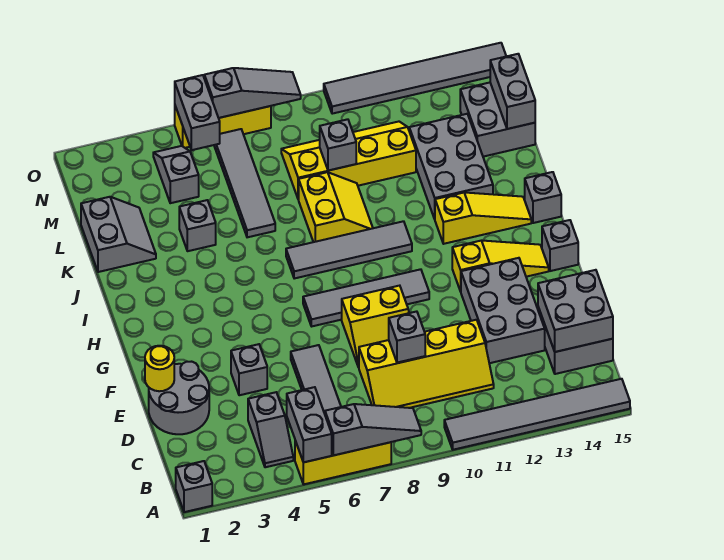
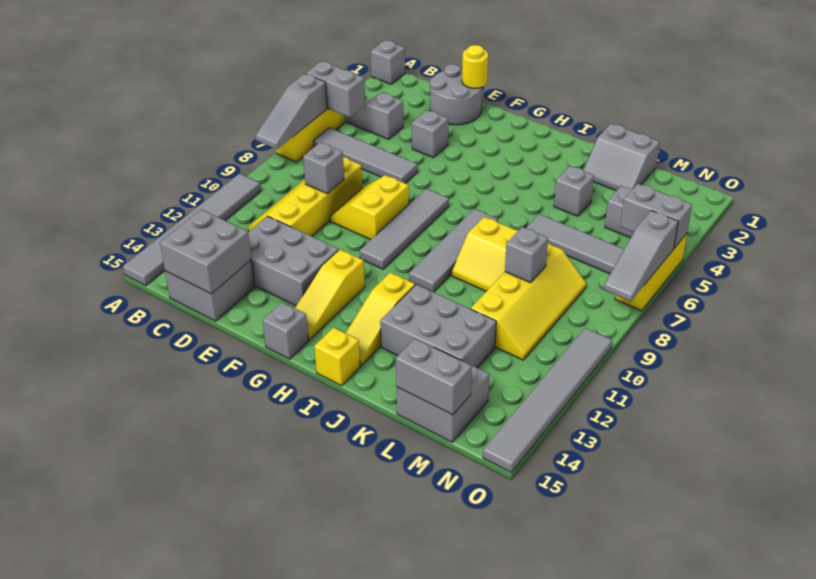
grey brick I15 level 1 -> yellow brick I15 level 1

